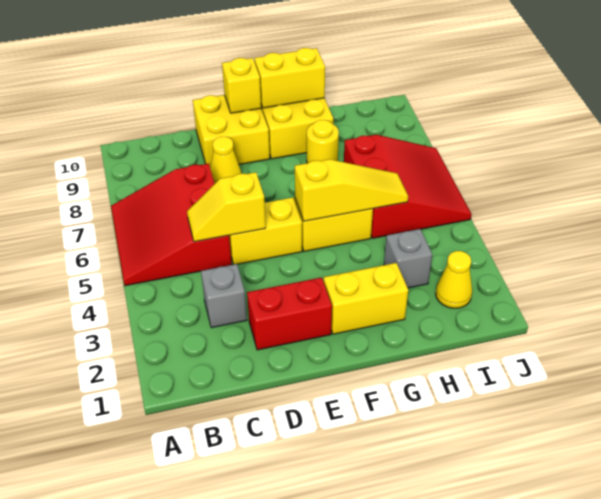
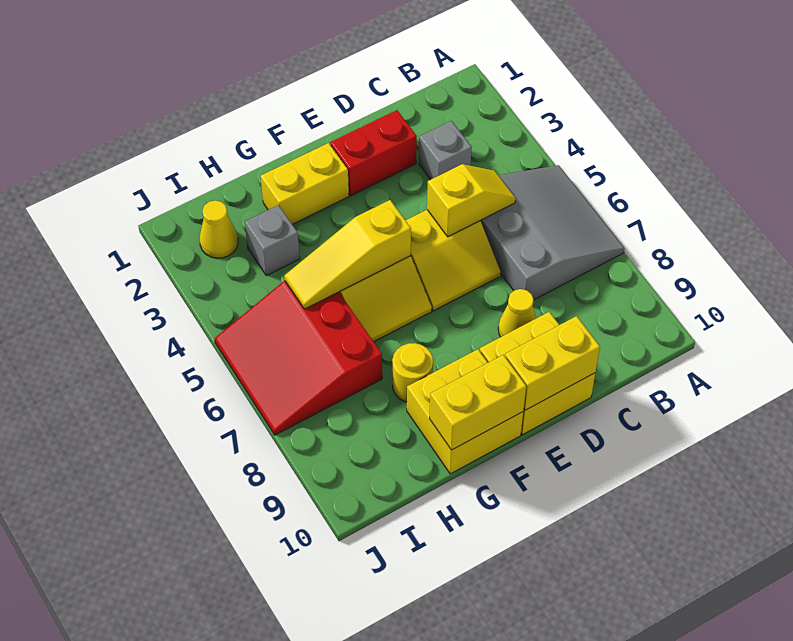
red slope A5:C7 level 1 top C -> grey slope A5:C7 level 1 top C
yellow brick E10 level 2 -> yellow brick D10:E10 level 2

